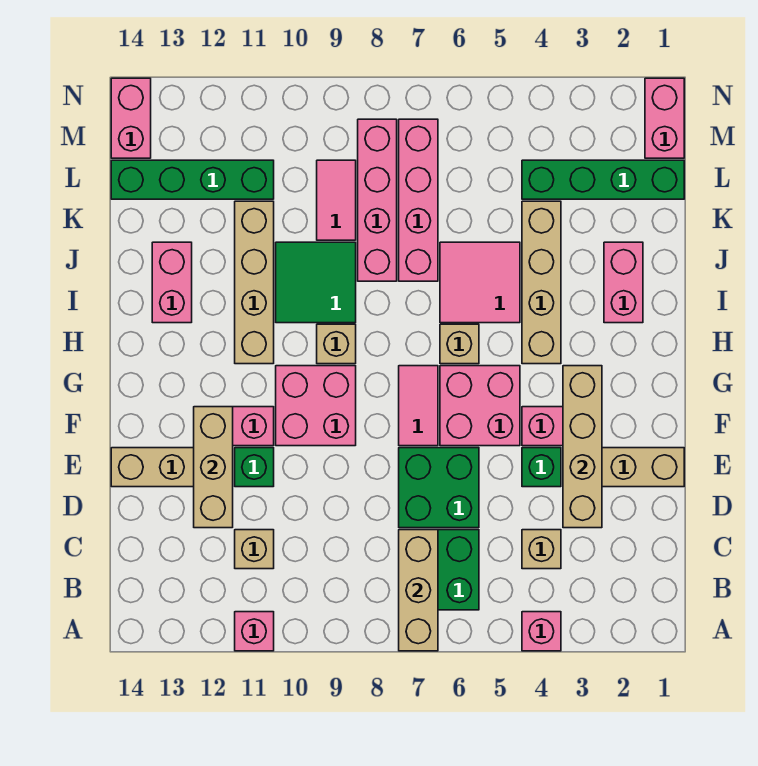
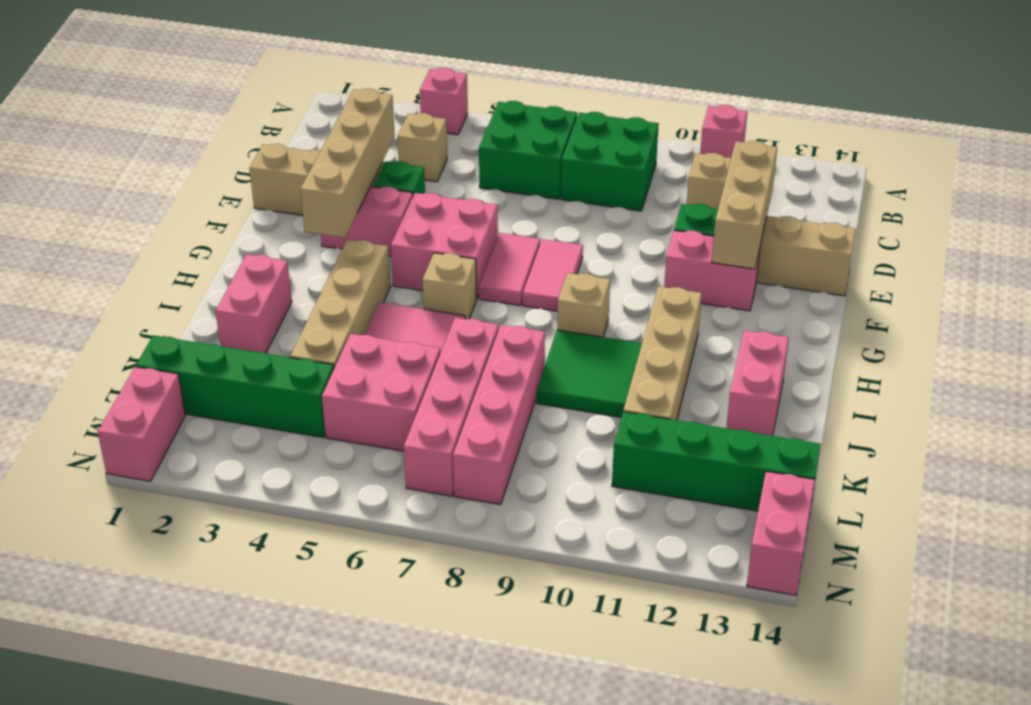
tan brick A7:C7 level 2 -> none
green brick D6:E7 level 1 -> green brick B8:C9 level 1
pink brick F9:G10 level 1 -> pink brick K5:L6 level 1
pink tile K9:L9 level 1 -> pink tile F8:G8 level 1

